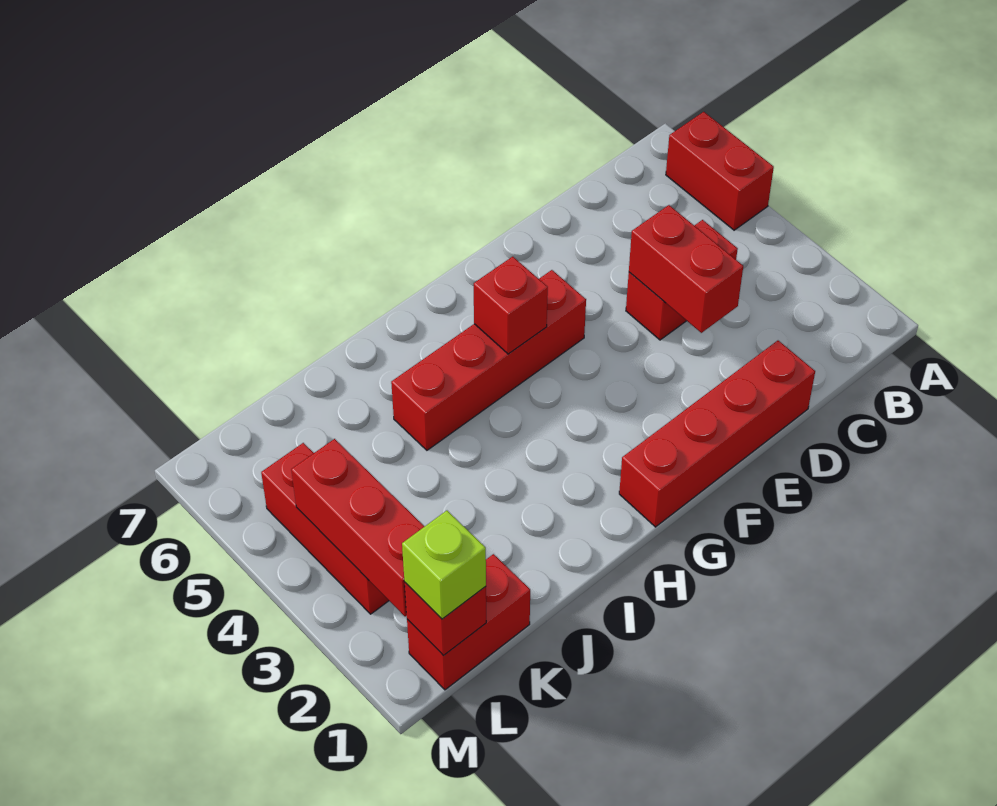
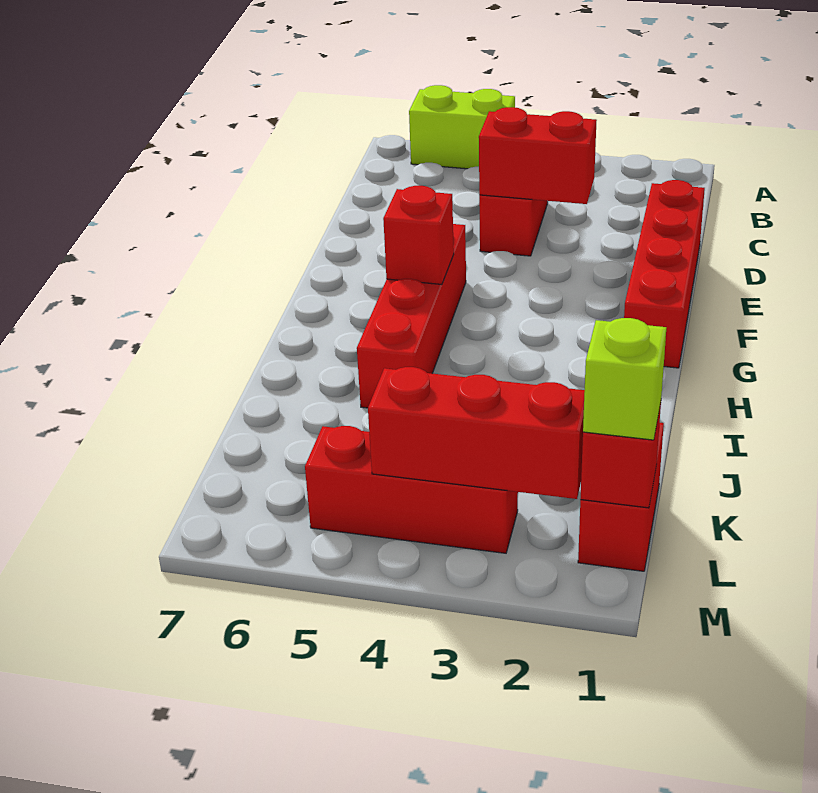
red brick A5:A6 level 1 -> lime brick A5:A6 level 1

